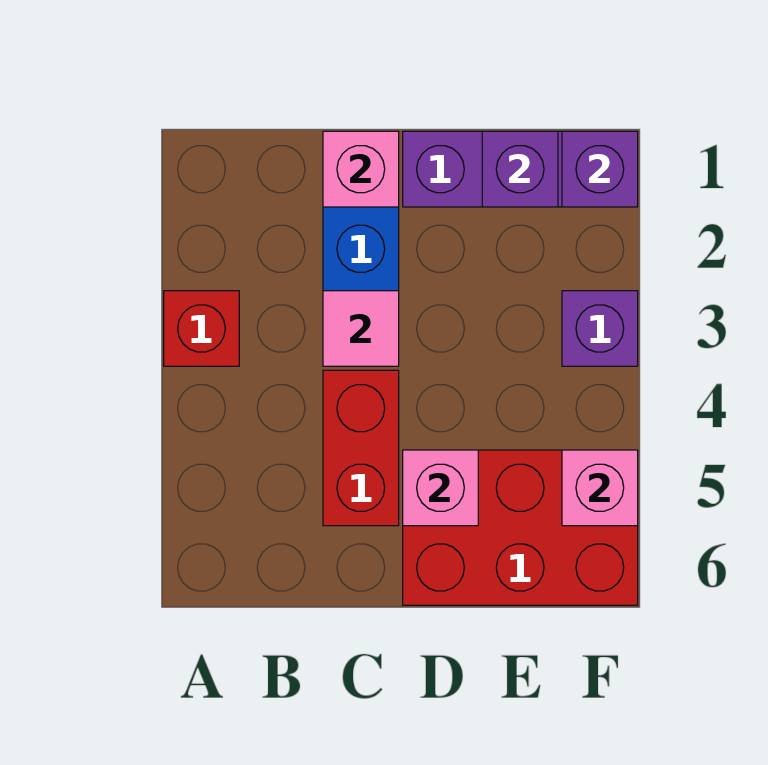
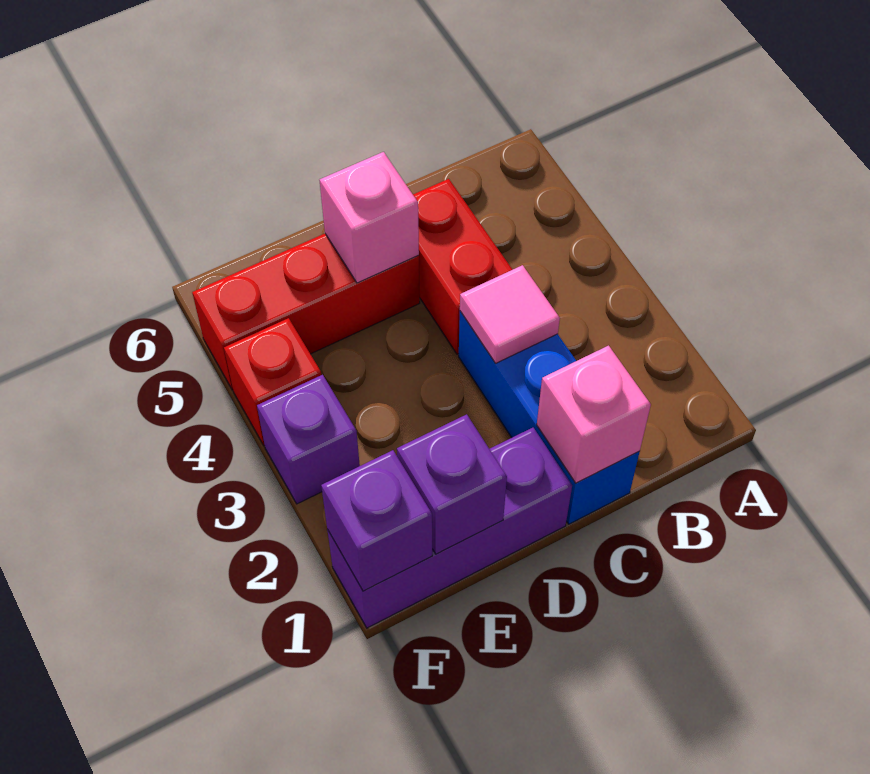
red brick A3 level 1 -> red brick F4 level 1
red brick D5:F6 level 1 -> red brick D5:F5 level 1
pink brick F5 level 2 -> none

